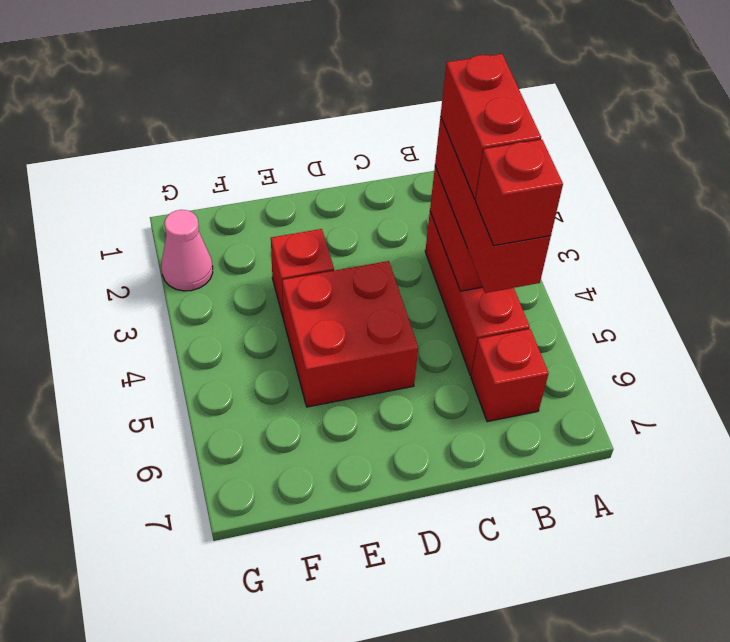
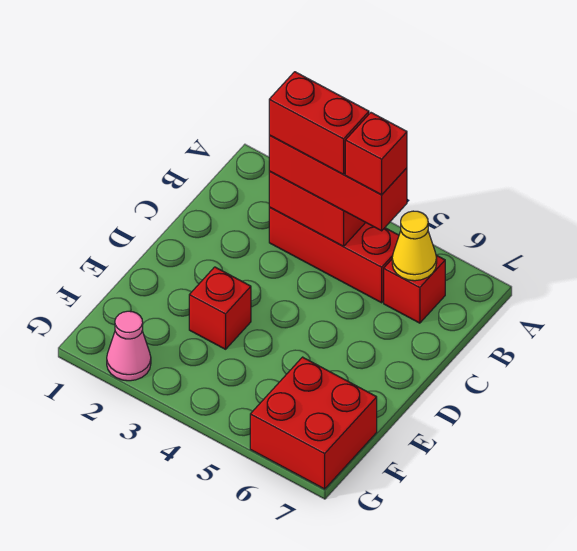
none -> yellow cone B6 level 2
red brick D4:E5 level 1 -> red brick F6:G7 level 1

